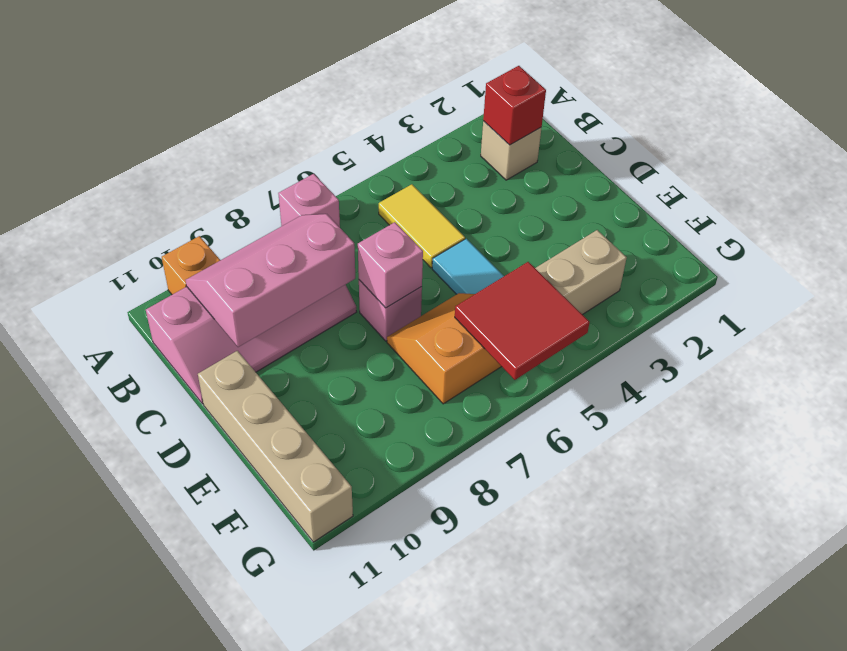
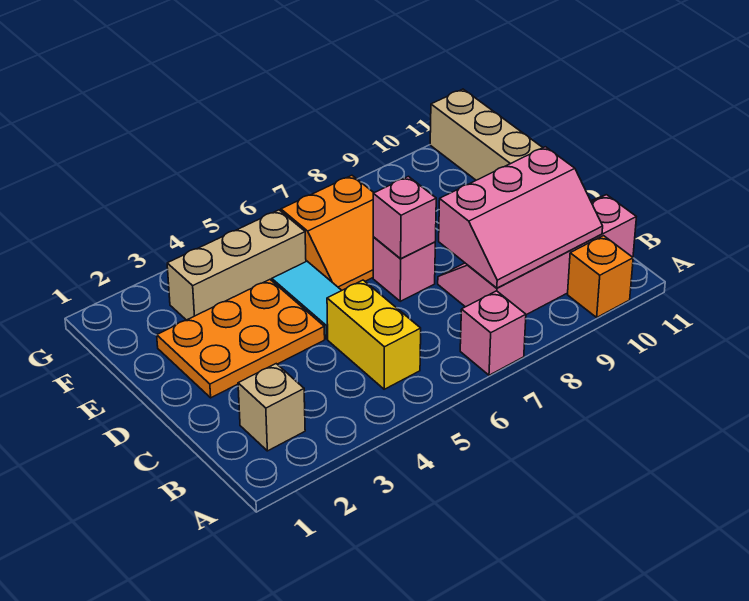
red brick B2 level 2 -> none
yellow tile B5:C5 level 1 -> yellow brick B5:C5 level 1
none -> orange plate D2:E4 level 1
red tile F5:G6 level 2 -> none

